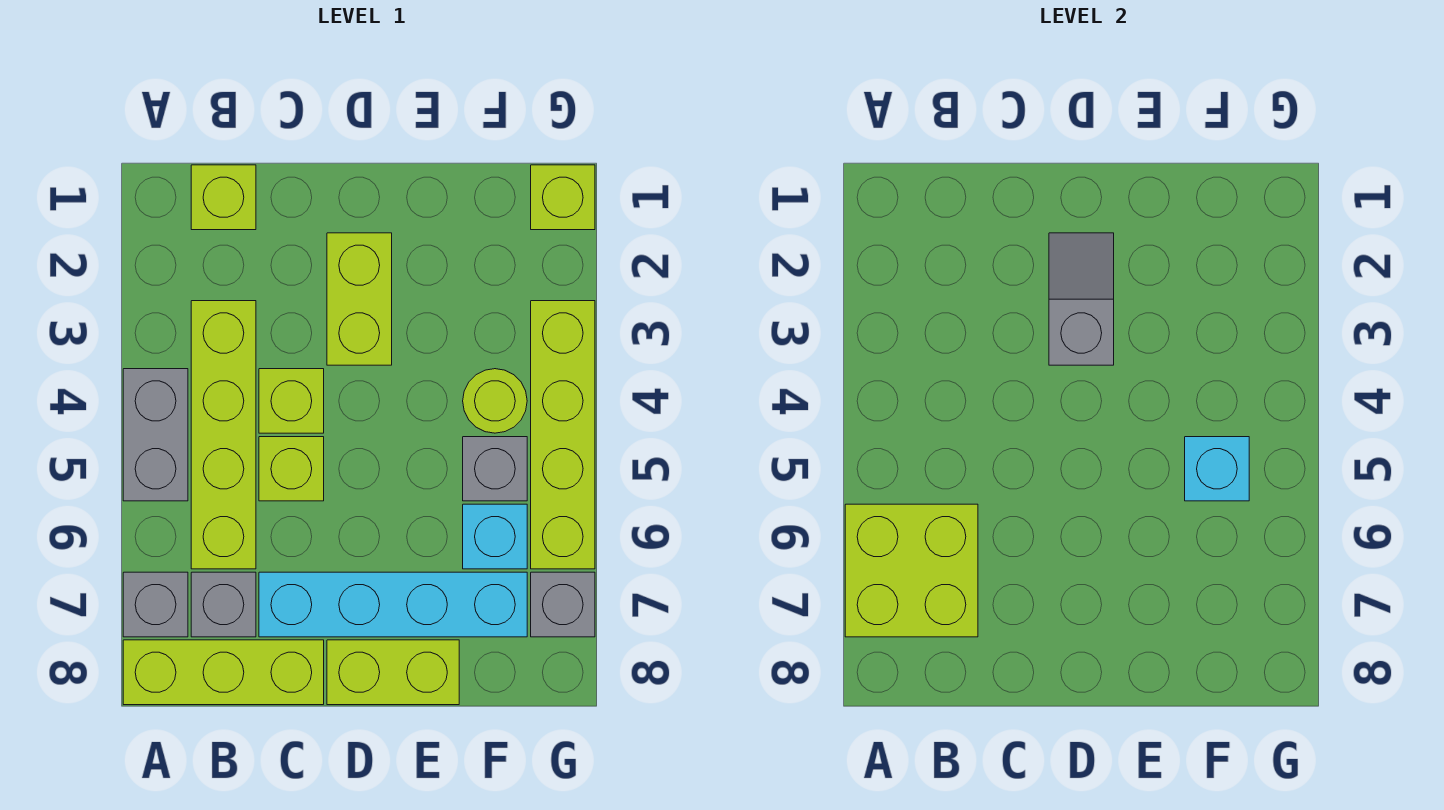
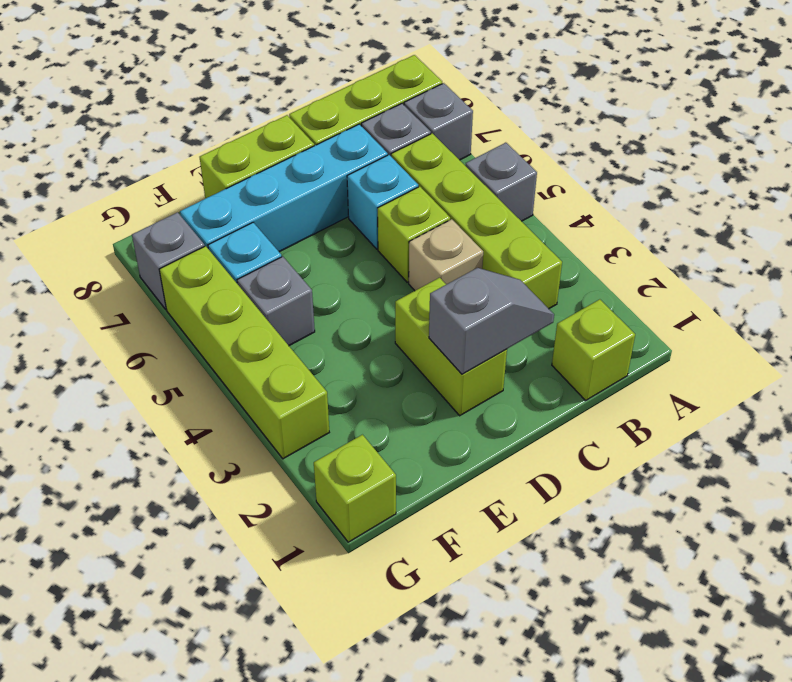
grey brick A4:A5 level 1 -> grey brick A5 level 1
lime brick A6:B7 level 2 -> none
lime brick C4 level 1 -> tan brick C4 level 1
grey slope D2:D3 level 2 top 3 -> grey slope C2:D2 level 2 top D
lime round brick F4 level 1 -> none
cyan brick F5 level 2 -> cyan brick C6 level 1

